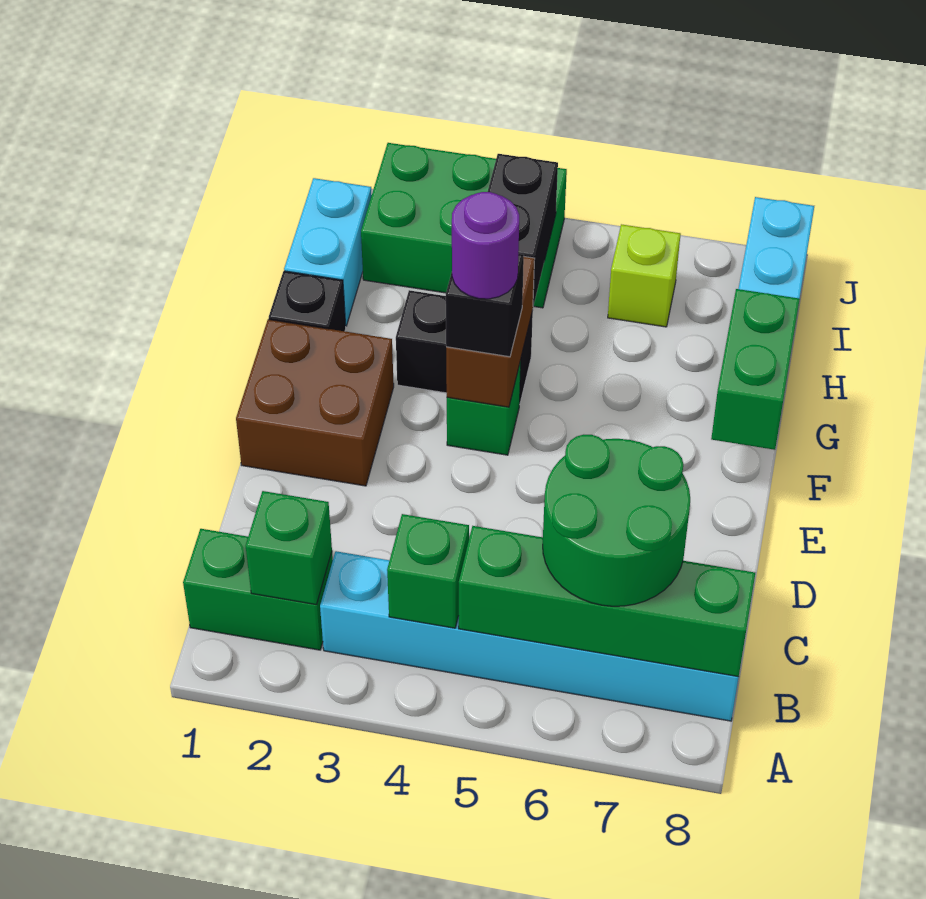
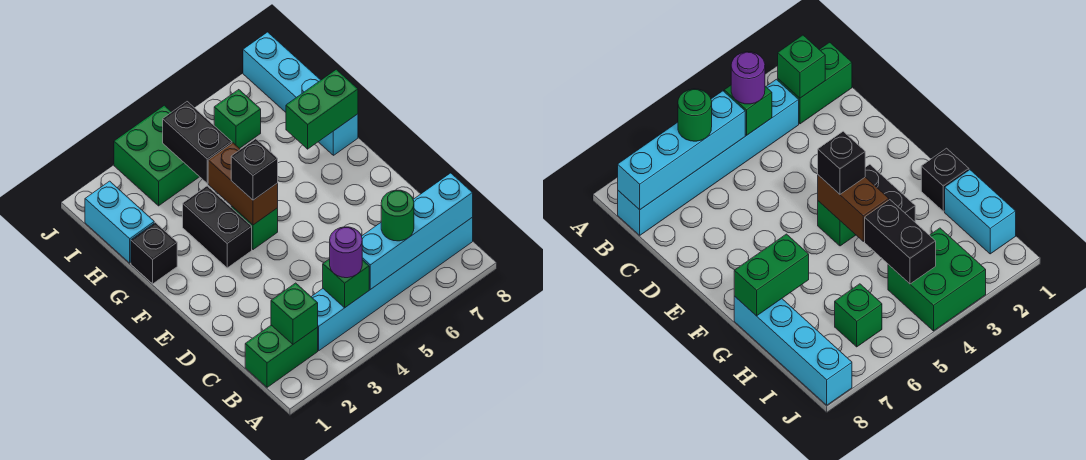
green brick B5:B8 level 2 -> cyan brick B5:B8 level 2
green round brick B6:C7 level 3 -> green round brick B6 level 3
brown brick E1:F2 level 1 -> none
purple round brick F4 level 4 -> purple round brick B4 level 3
green brick F8:G8 level 2 -> green brick G7:G8 level 2
black brick G3:G4 level 1 -> black brick F3:G3 level 1
green brick I2:J4 level 1 -> green brick I3:J4 level 1
lime brick I6 level 1 -> green brick I6 level 1

